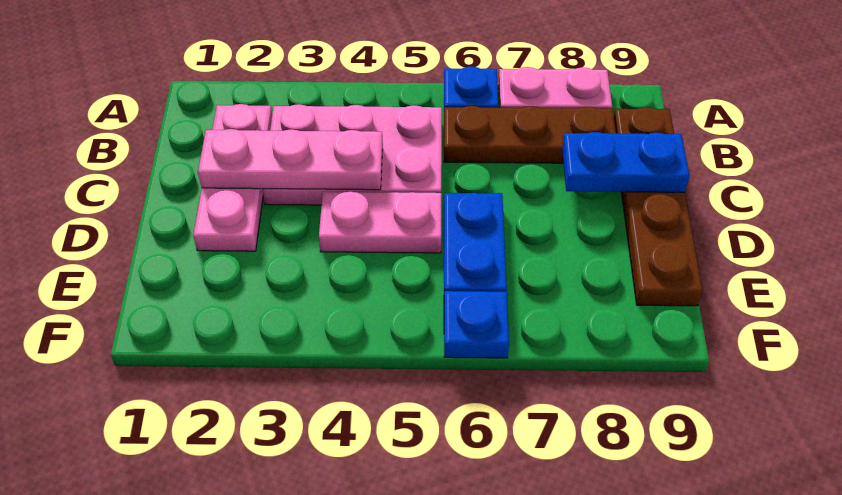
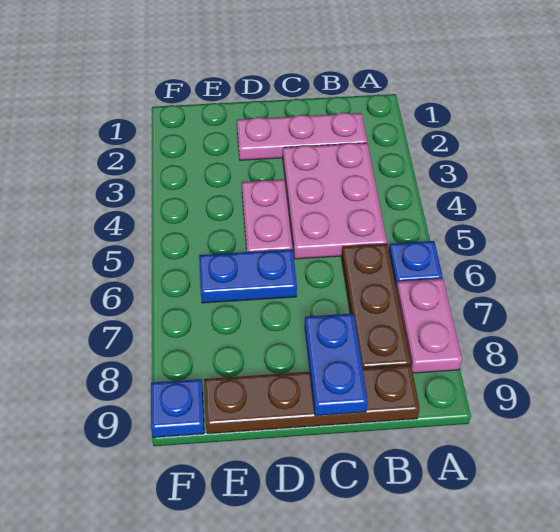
pink plate C2:C4 level 2 -> none
blue plate F6 level 1 -> blue plate F9 level 1

